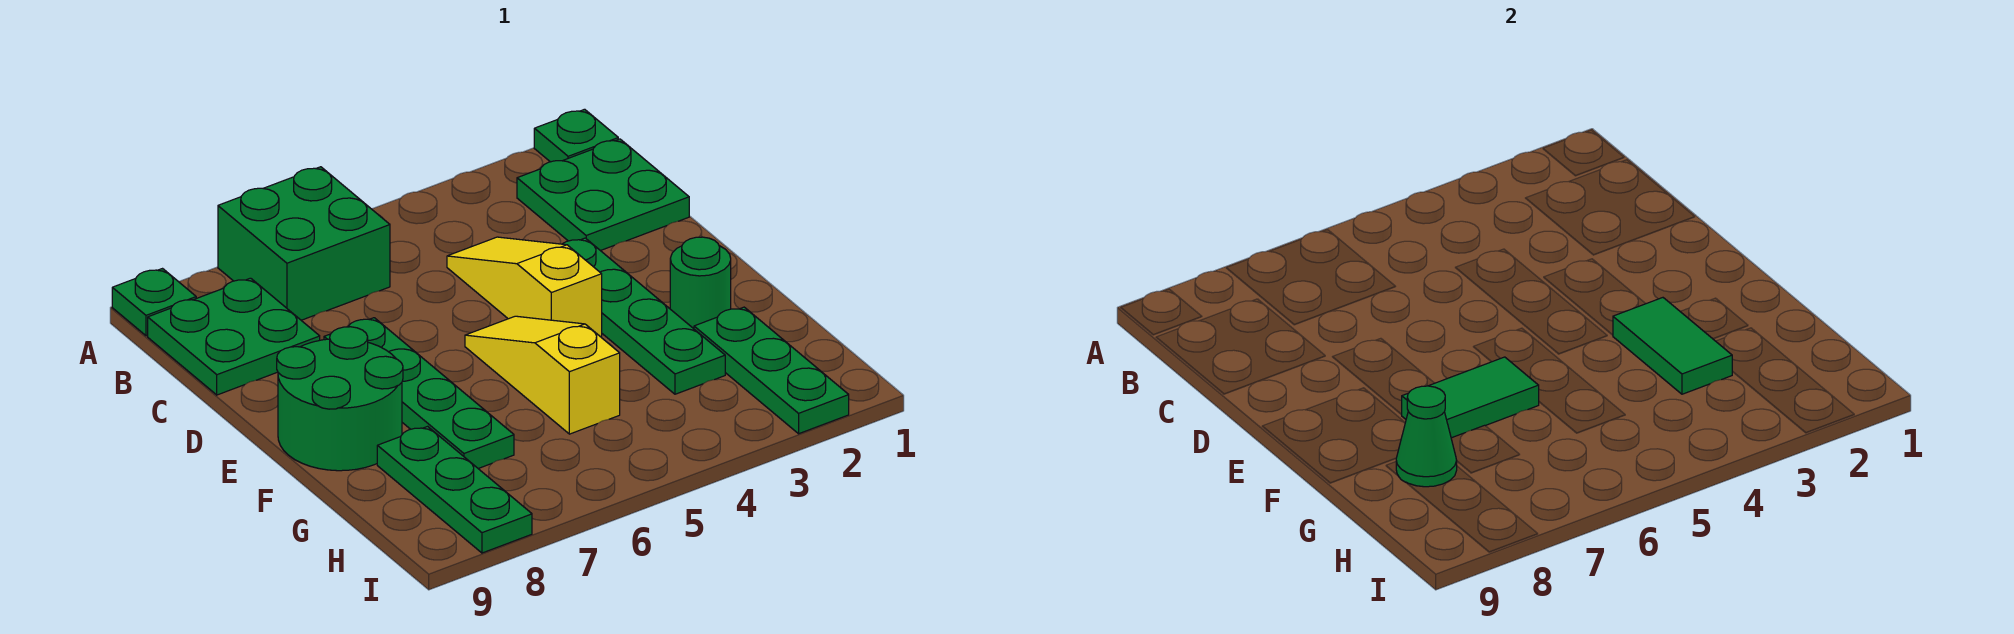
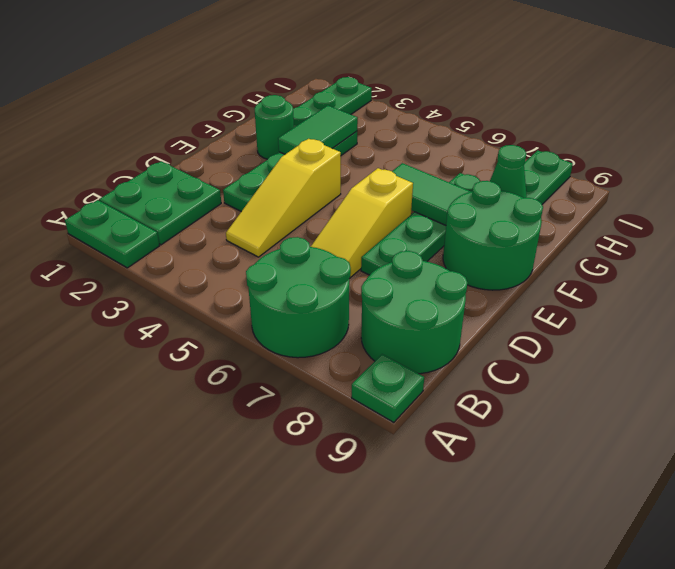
green plate A1 level 1 -> green plate A1:A2 level 1
green brick A6:B7 level 1 -> green round brick A6:B7 level 1
green plate B8:C9 level 1 -> green round brick B8:C9 level 1
yellow slope E5:G5 level 1 top G -> yellow slope C6:E6 level 1 top E

